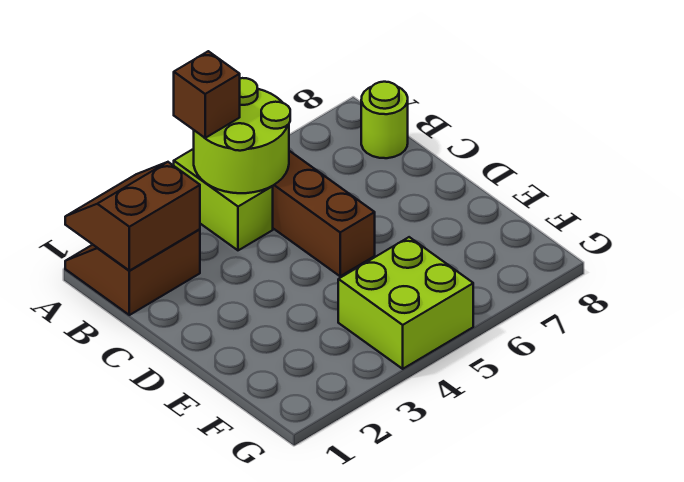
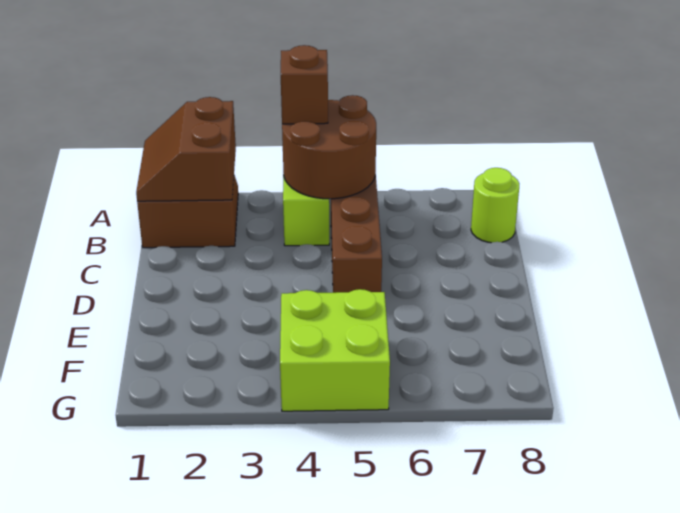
brown slope A1:B2 level 2 top B -> brown slope A1:B2 level 2 top 2
lime round brick A4:B5 level 2 -> brown round brick A4:B5 level 2

